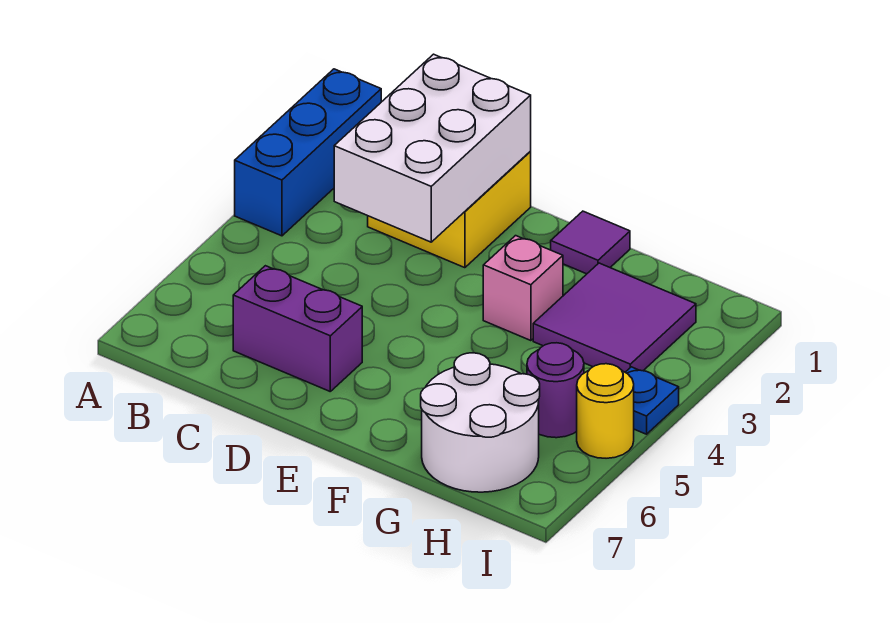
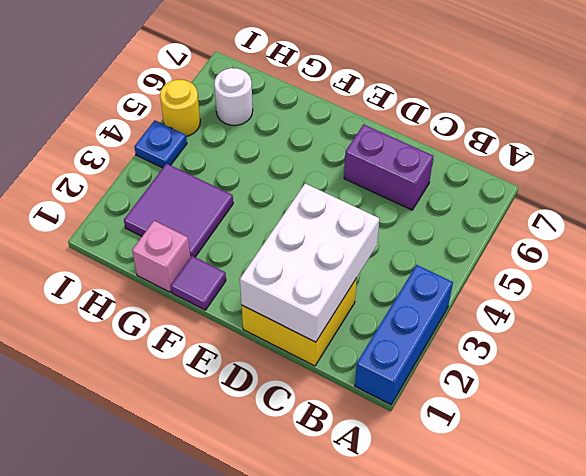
pink brick F3 level 1 -> pink brick G1 level 1
white round brick G6:H7 level 1 -> white round brick H6 level 1
purple round brick H5 level 1 -> none

